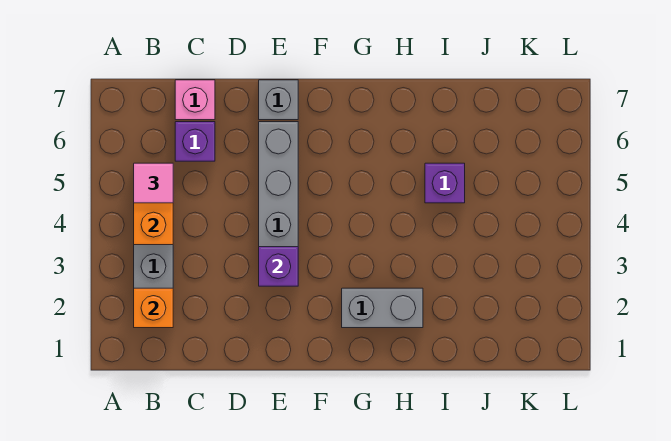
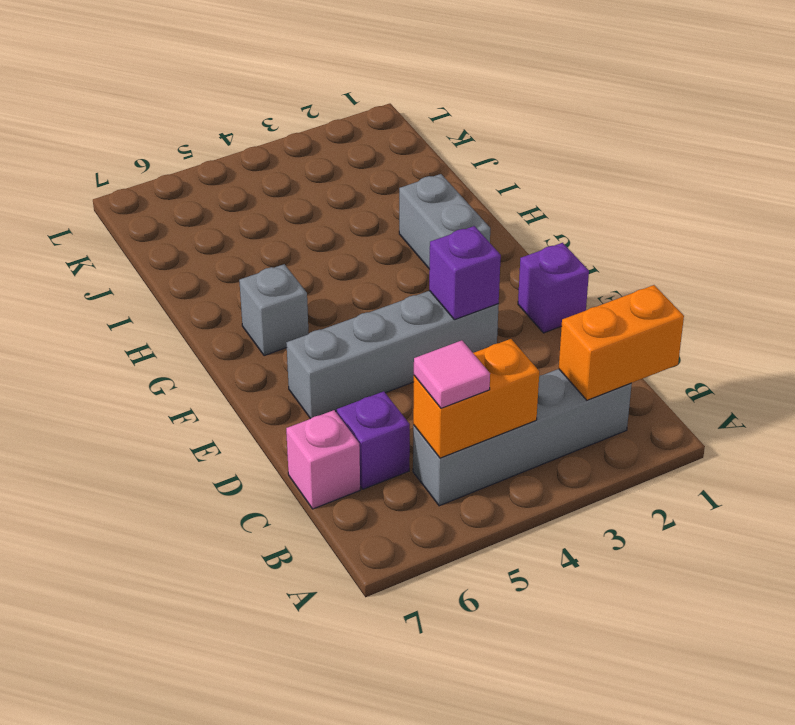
orange brick B2 level 2 -> orange brick B1:B2 level 2
grey brick E7 level 1 -> grey brick G6 level 1
purple brick I5 level 1 -> purple brick E1 level 1

